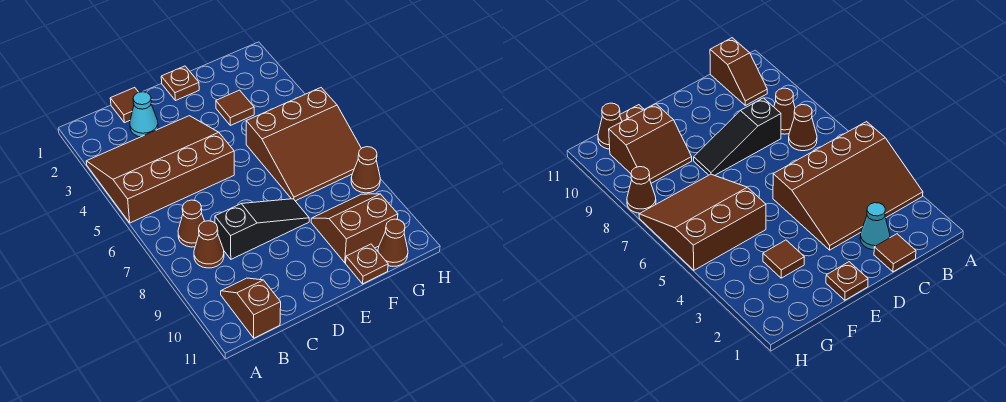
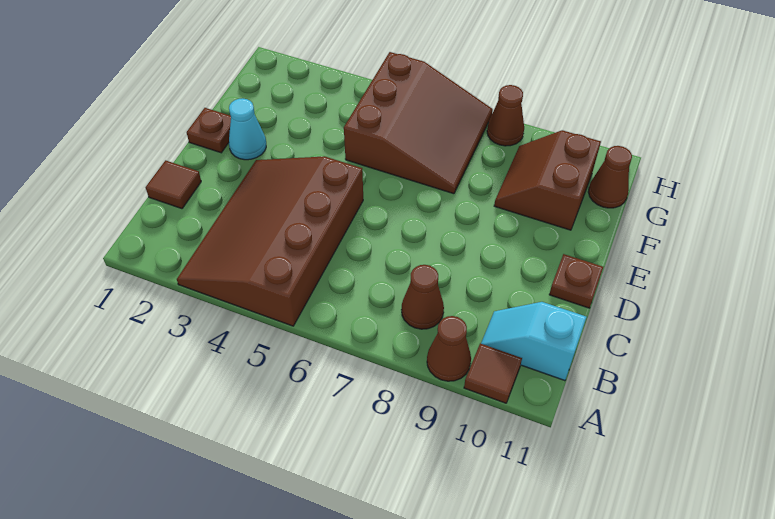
brown cone B7 level 1 -> brown cone A9 level 1
brown slope B10:B11 level 1 top 11 -> cyan slope B10:B11 level 1 top 11
cyan cone C2 level 1 -> cyan cone E2 level 1
black slope C8:E8 level 1 top C -> none
brown tile F3 level 1 -> brown tile A10 level 1
brown plate F11 level 1 -> brown plate D11 level 1

